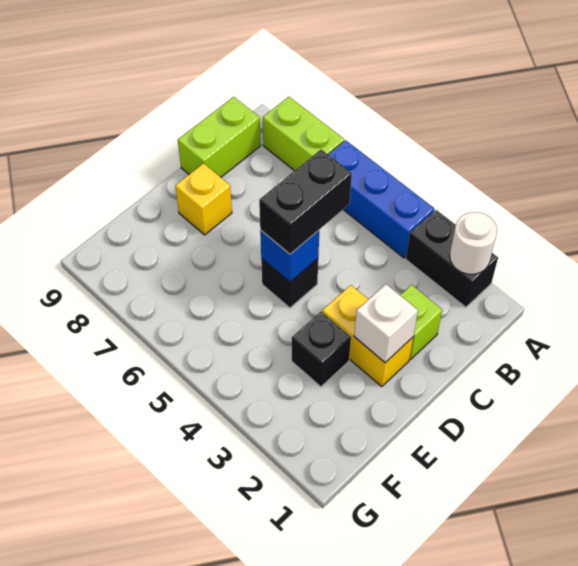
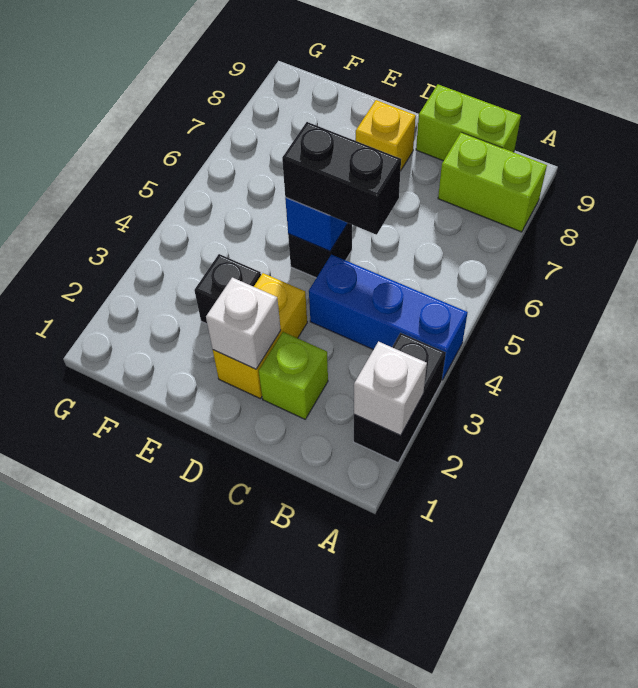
white round brick A2 level 2 -> white brick A2 level 2
blue brick A4:A6 level 1 -> blue brick A4:C4 level 1
lime brick A7:A8 level 1 -> lime brick A8:B8 level 1

